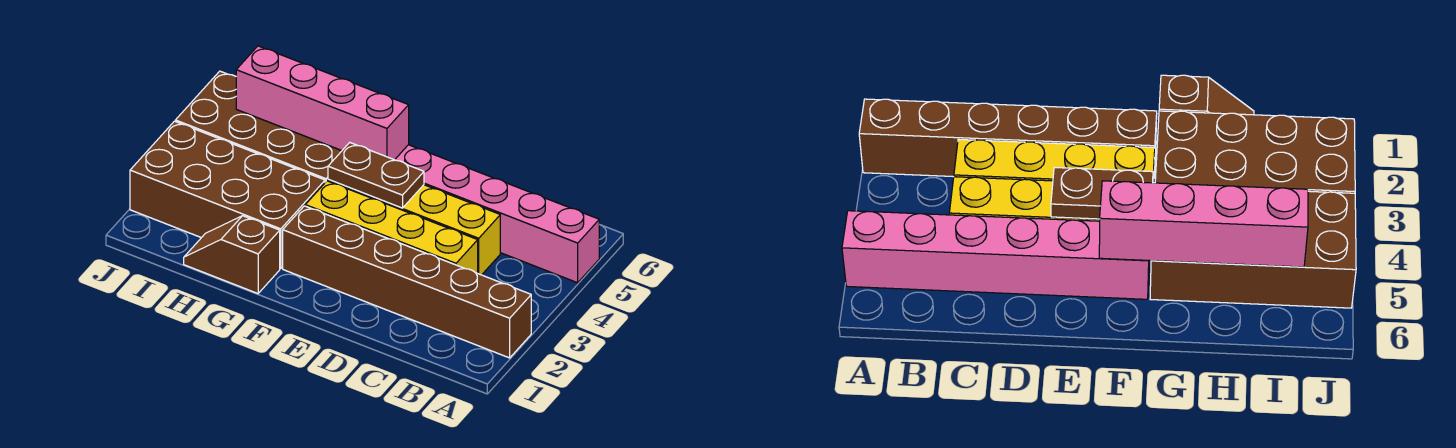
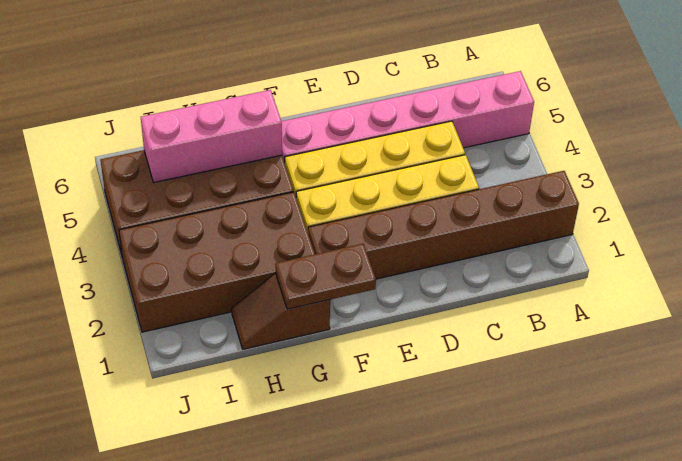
brown plate E4:F4 level 2 -> brown plate F1:G1 level 2
pink brick F5:I5 level 2 -> pink brick G5:I5 level 2

